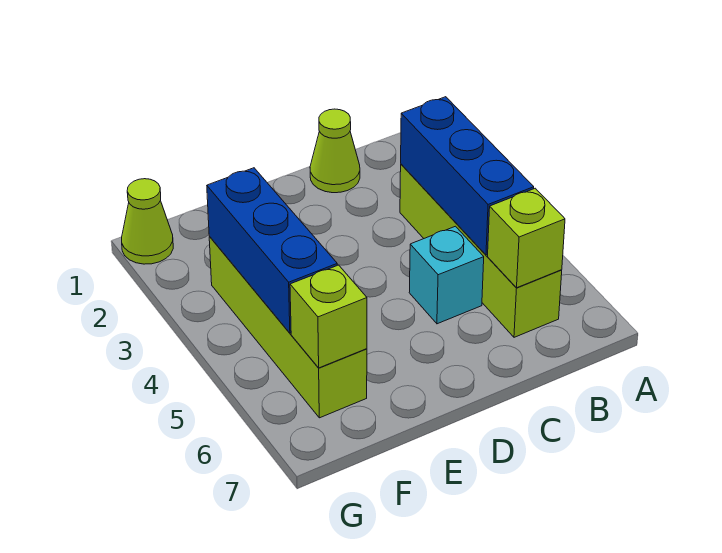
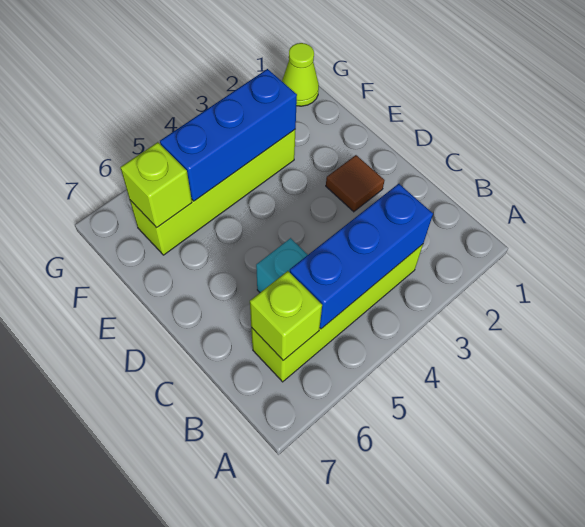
lime cone C1 level 1 -> none
none -> brown tile D2 level 1

